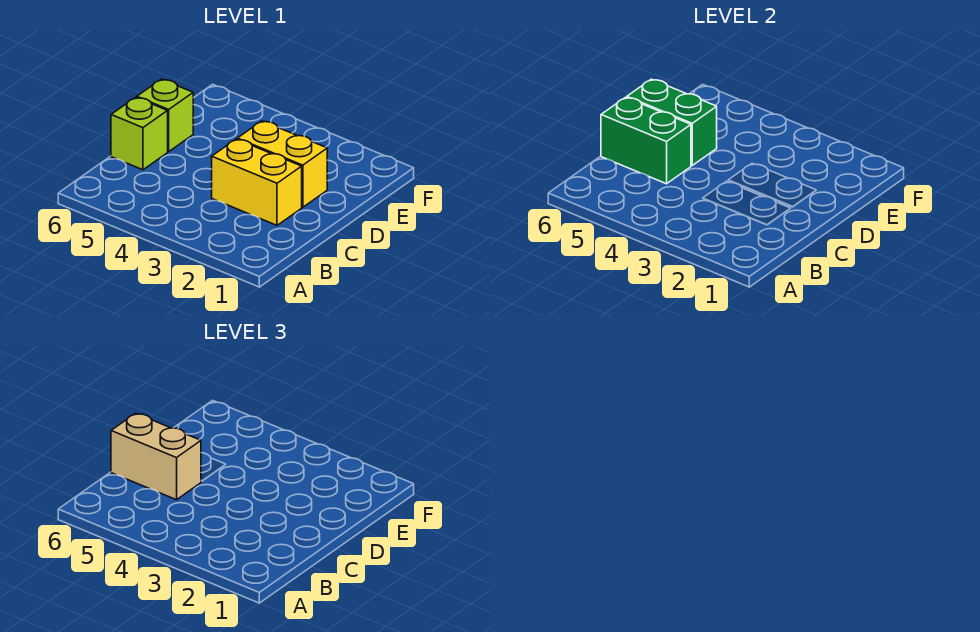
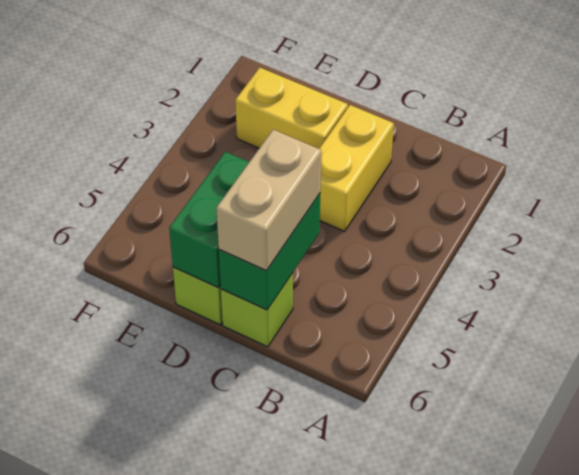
yellow brick D2:D3 level 1 -> yellow brick D2:E2 level 1

